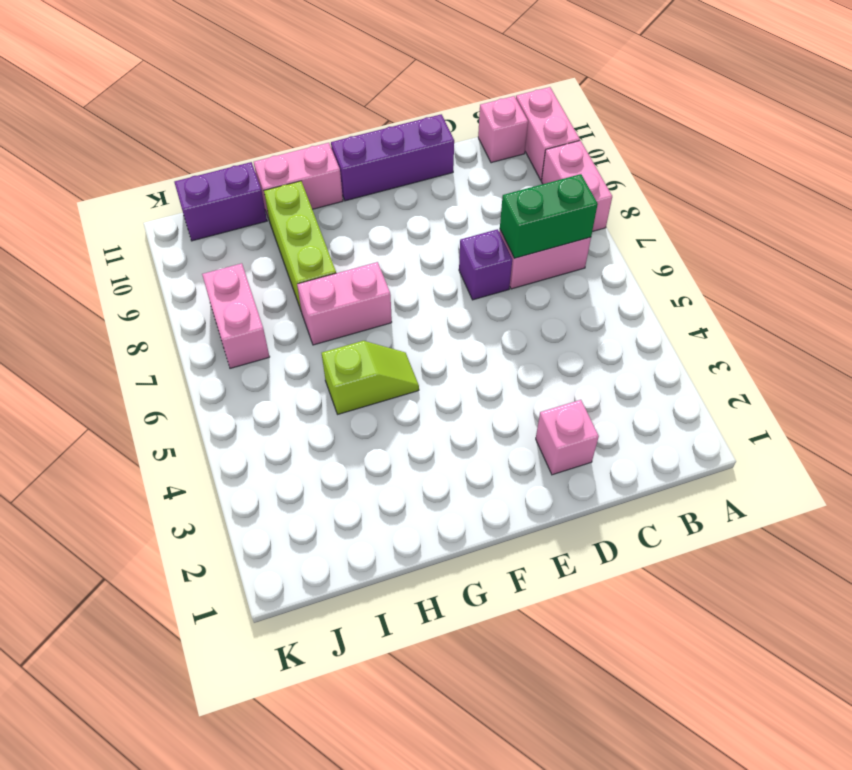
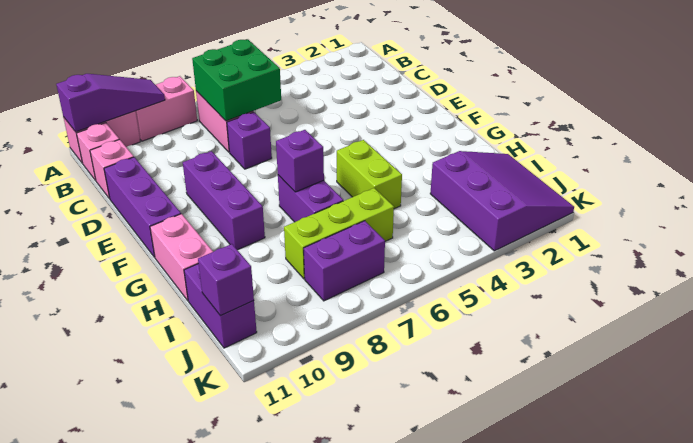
none -> purple slope A9:A11 level 2 top 11
green brick B7:C7 level 2 -> green brick B6:C7 level 2
pink brick D2 level 1 -> pink brick C11 level 1
none -> purple brick E9:G9 level 1
lime slope G5:H5 level 1 top H -> lime brick G5:H5 level 1
pink brick G7:H7 level 1 -> purple brick G7:H7 level 1
none -> purple brick G7 level 2
lime brick H8:H10 level 1 -> lime brick I6:I8 level 1
none -> purple slope I1:K3 level 1 top 3
pink brick J7:J8 level 1 -> purple brick J7:J8 level 1
none -> purple brick J11 level 2

